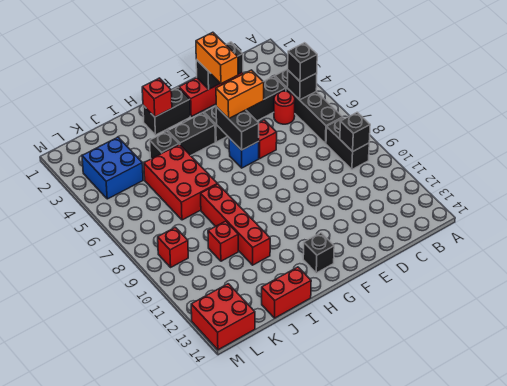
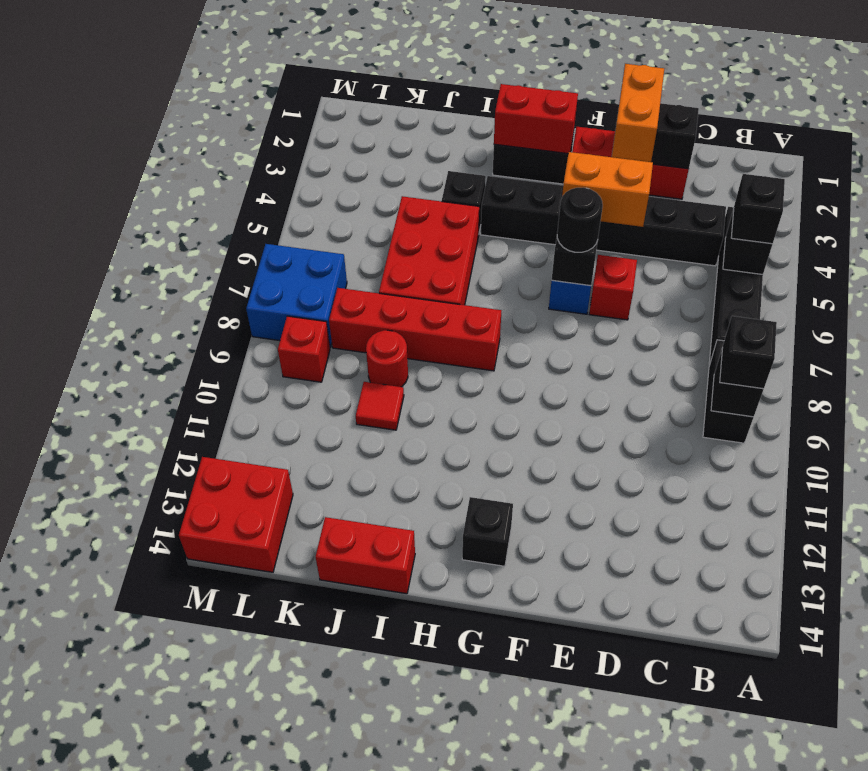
none -> black brick B9 level 3
red round brick C5 level 1 -> red round brick J9 level 1
none -> black round brick F6 level 3
red brick H2 level 2 -> red brick G2:H2 level 2
red brick I8:I11 level 1 -> red brick H8:K8 level 1
red brick J10 level 1 -> red tile J10 level 1
blue brick K3:L4 level 1 -> blue brick L7:M8 level 1

